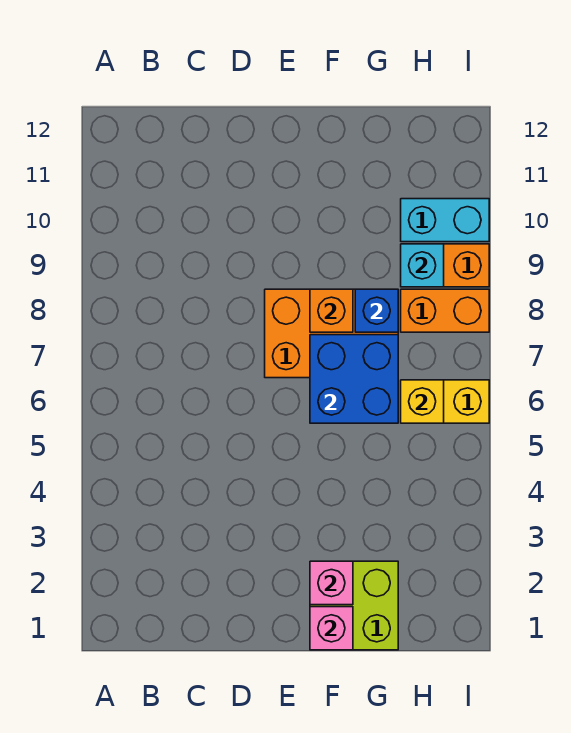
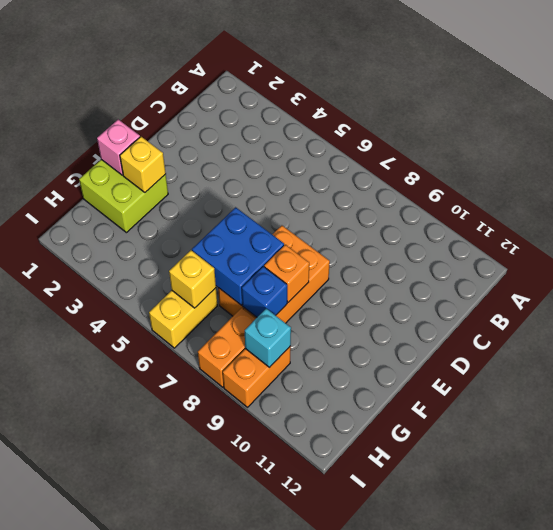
pink brick F2 level 2 -> yellow brick F2 level 2
cyan brick H10:I10 level 1 -> none

